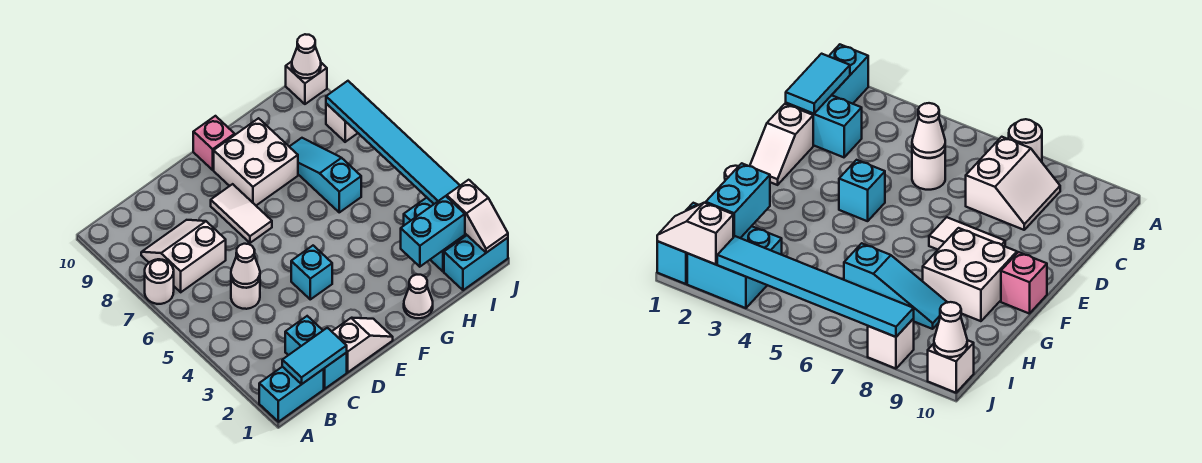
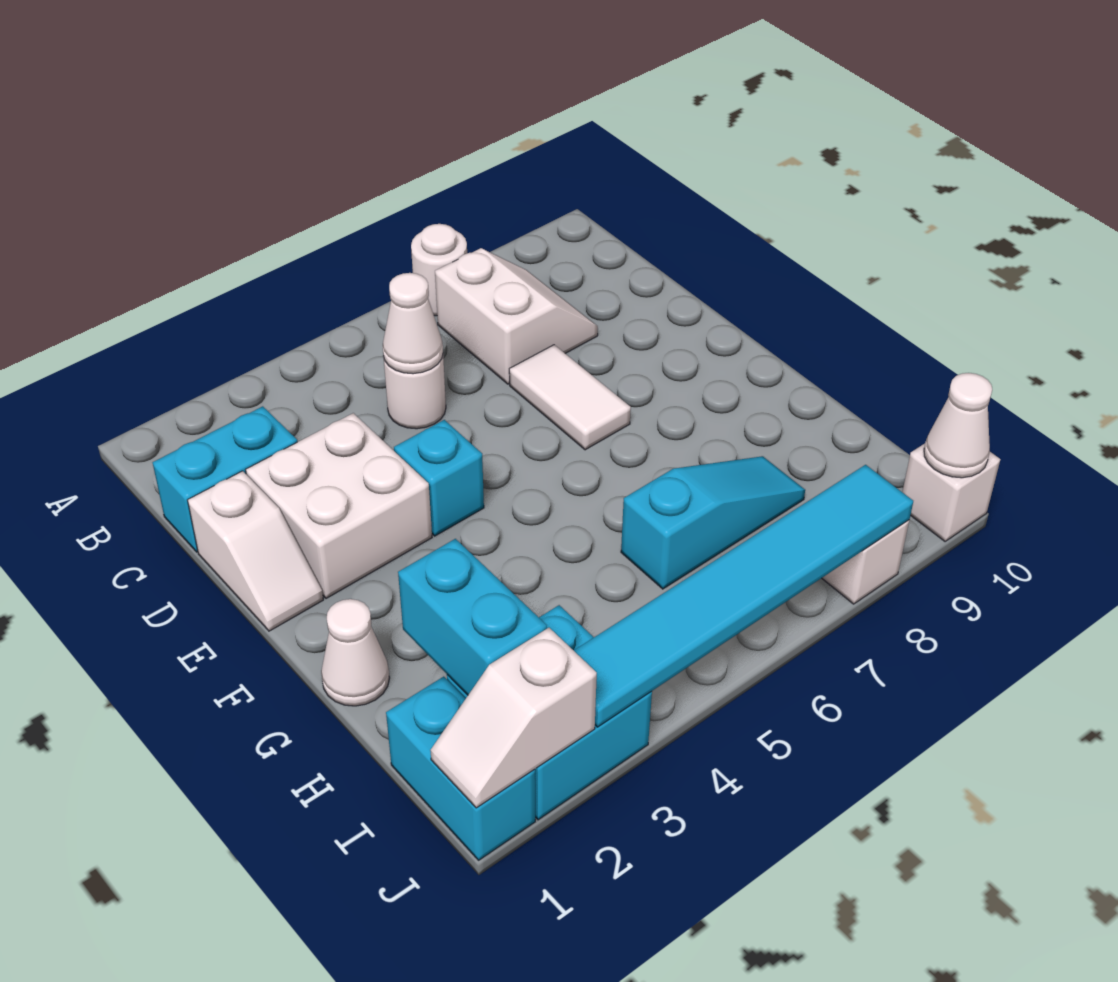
cyan brick A1:B1 level 1 -> none
cyan tile B1:C1 level 2 -> none
white tile E7:E8 level 1 -> white tile D7:E7 level 1
white brick F8:G9 level 1 -> white brick D2:E3 level 1
pink brick F10 level 1 -> none

